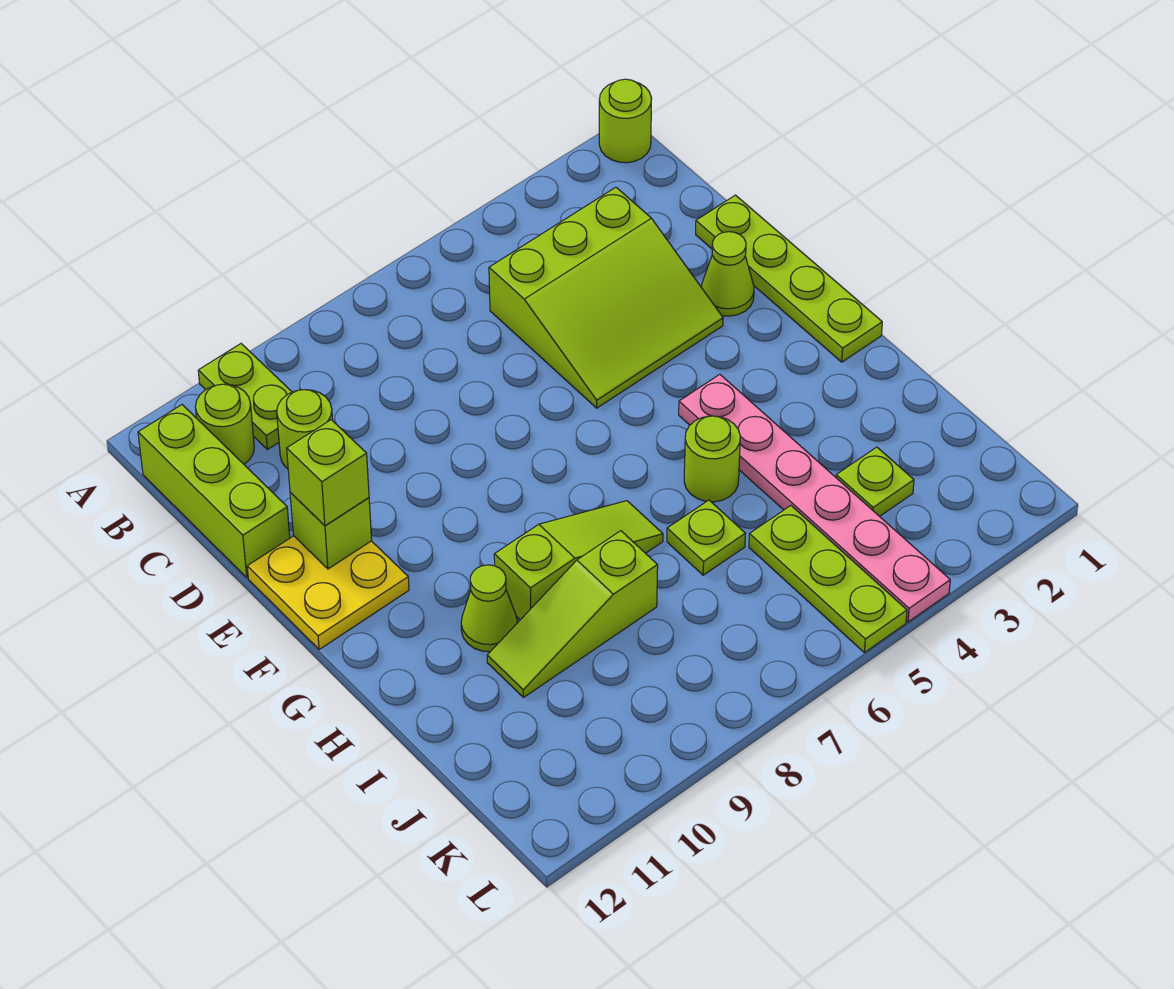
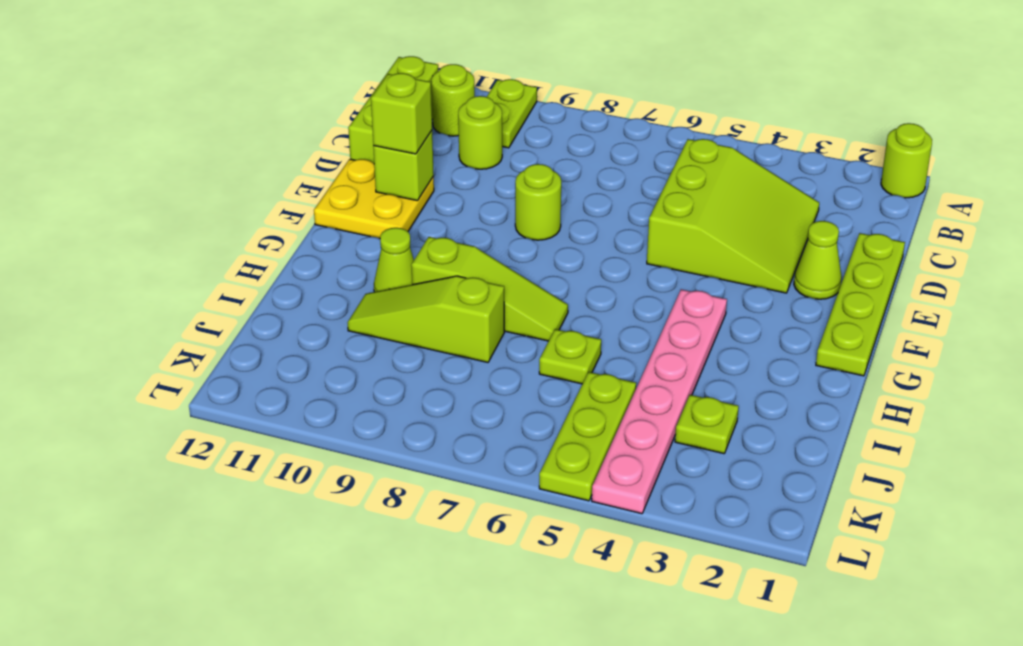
lime slope C3:E5 level 1 top C -> lime slope C3:E5 level 1 top 5
lime round brick H5 level 1 -> lime round brick E8 level 1

